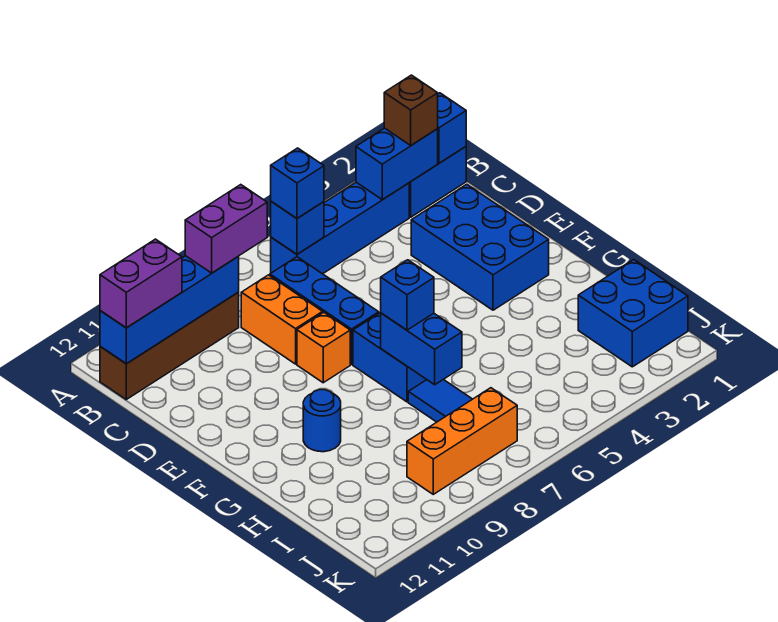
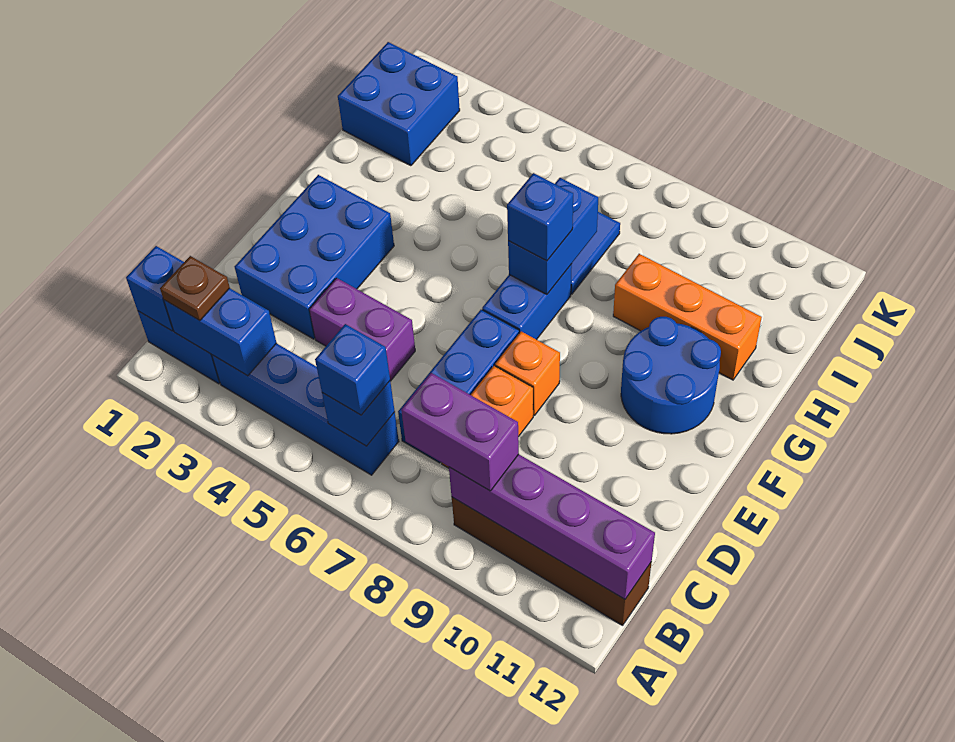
brown brick B2 level 3 -> brown plate B2 level 3
blue brick B9:B12 level 2 -> purple brick B9:B12 level 2
purple brick B11:B12 level 3 -> purple brick D4:D5 level 1
blue round brick G10 level 1 -> blue round brick F10:G11 level 1
orange brick J7:J9 level 1 -> orange brick H9:H11 level 1

